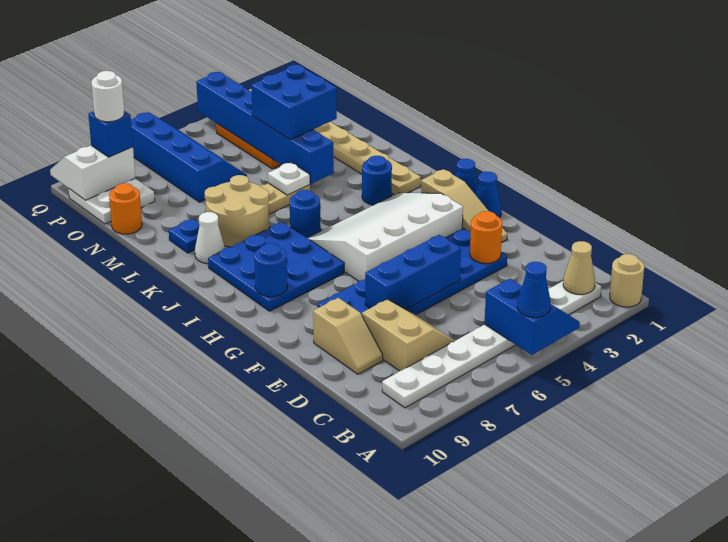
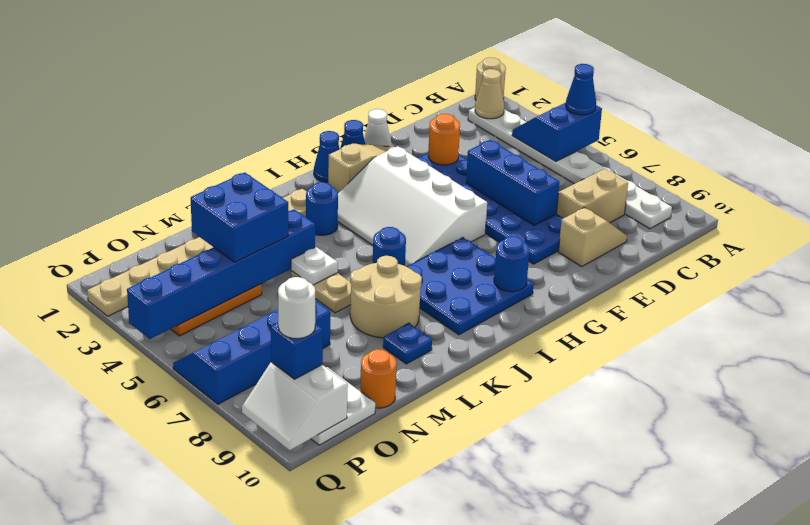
white cone K9 level 1 -> white cone F1 level 1

